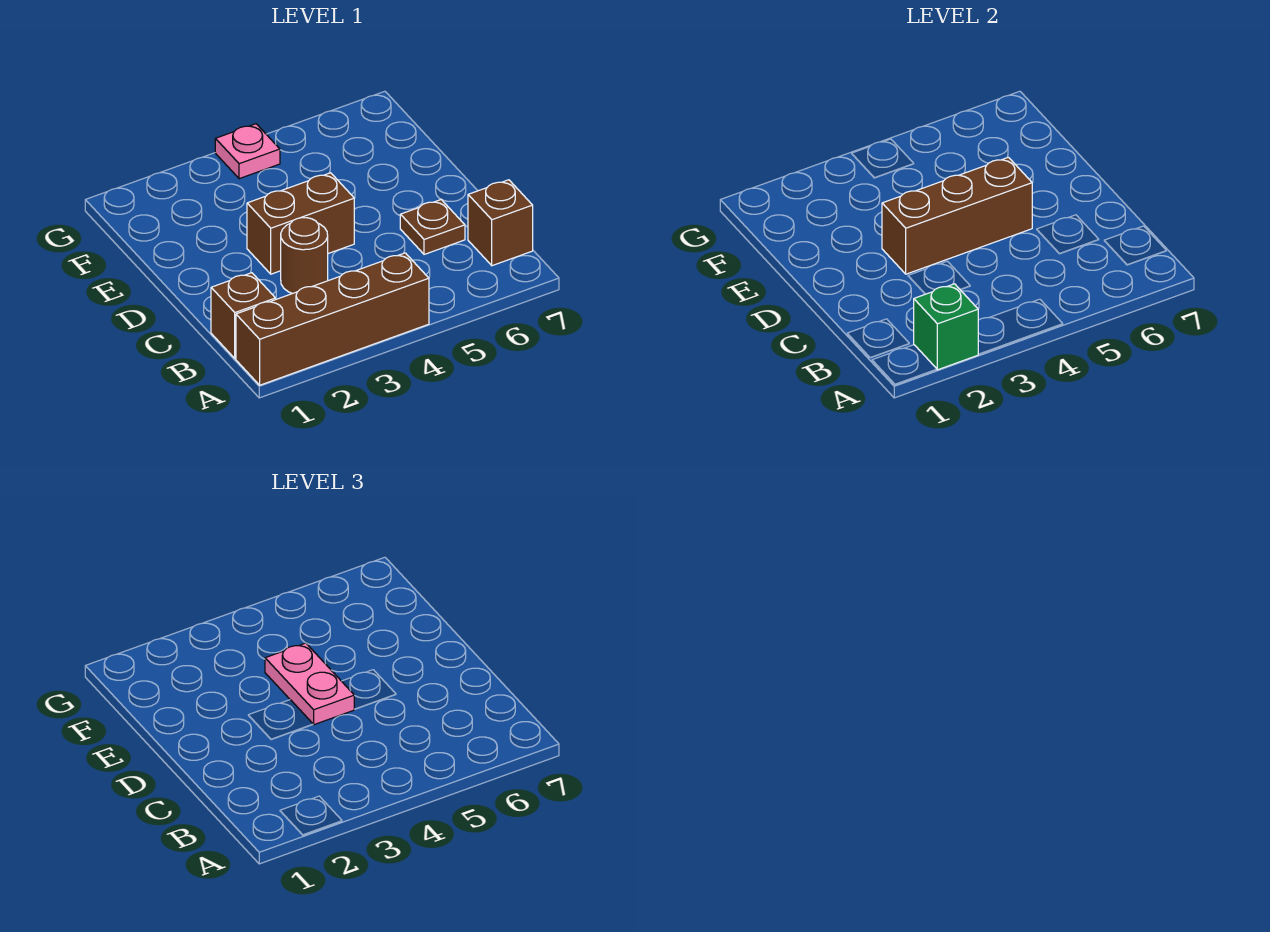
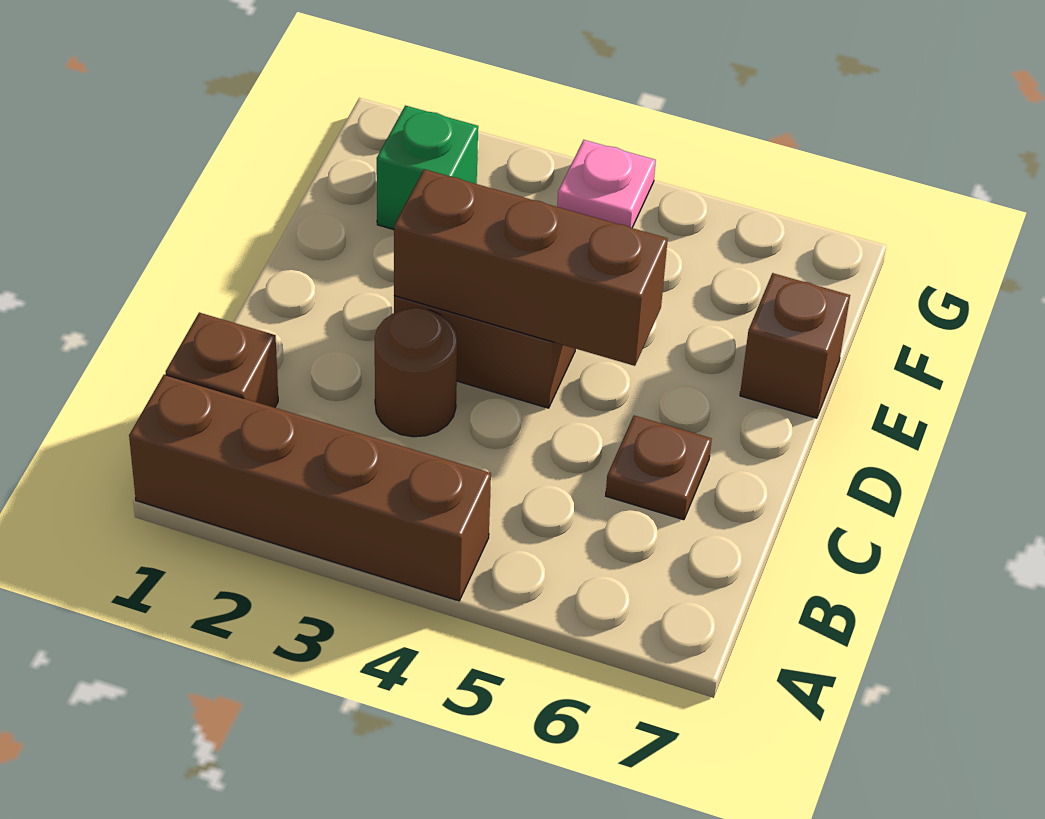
green brick A2 level 2 -> green brick F2 level 1
brown brick B7 level 1 -> brown brick E7 level 1
pink plate D4:E4 level 3 -> none

